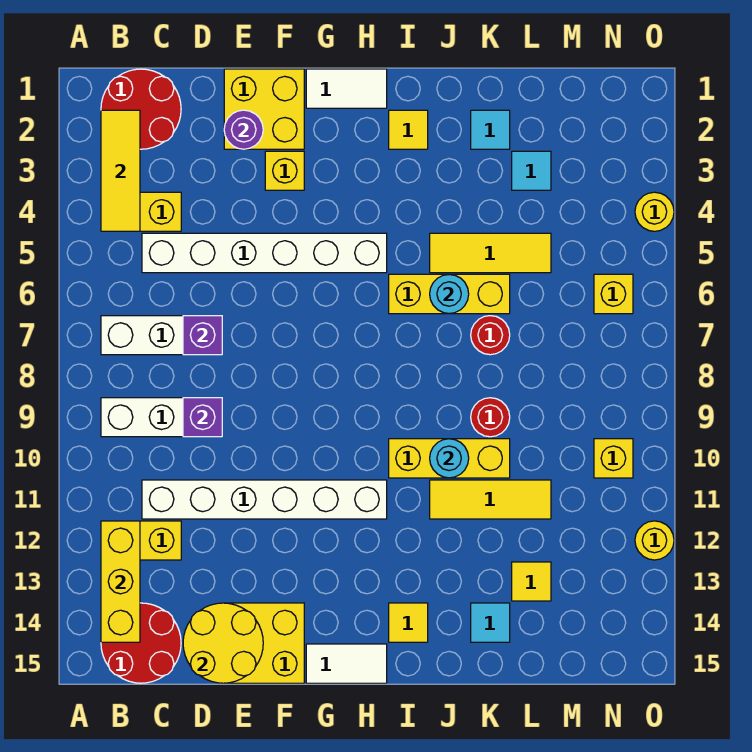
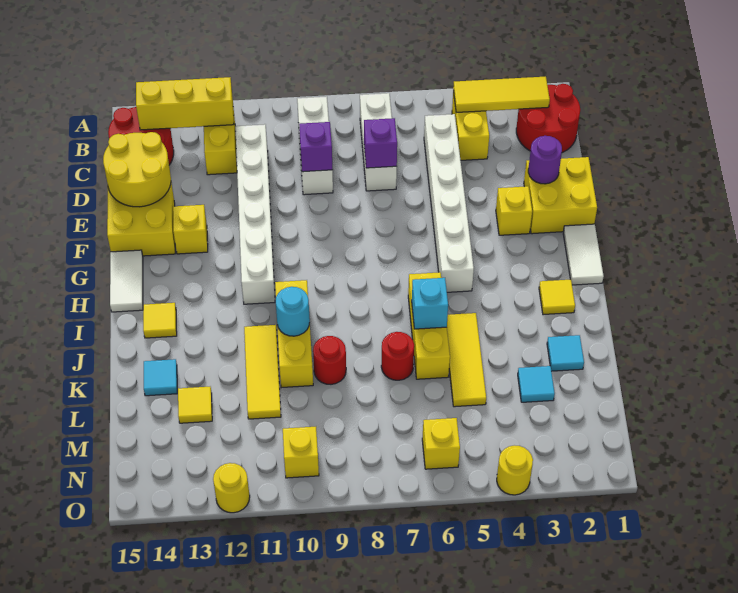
none -> yellow brick F13 level 1
cyan round brick J6 level 2 -> cyan brick J6 level 2

